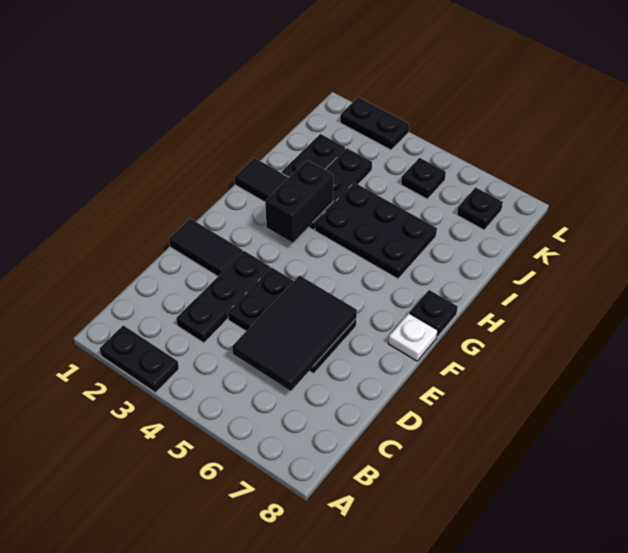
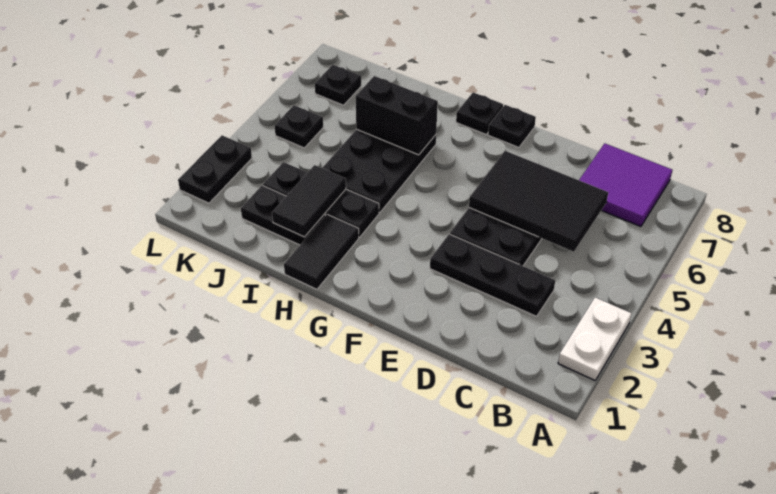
black plate A2:A3 level 1 -> white plate A2:A3 level 1
none -> purple tile B7:C8 level 1
black tile E1:E2 level 1 -> black tile I2:I3 level 2
white plate F8 level 1 -> black plate F8 level 1
black brick G3:H3 level 2 -> black brick H6:I6 level 2

